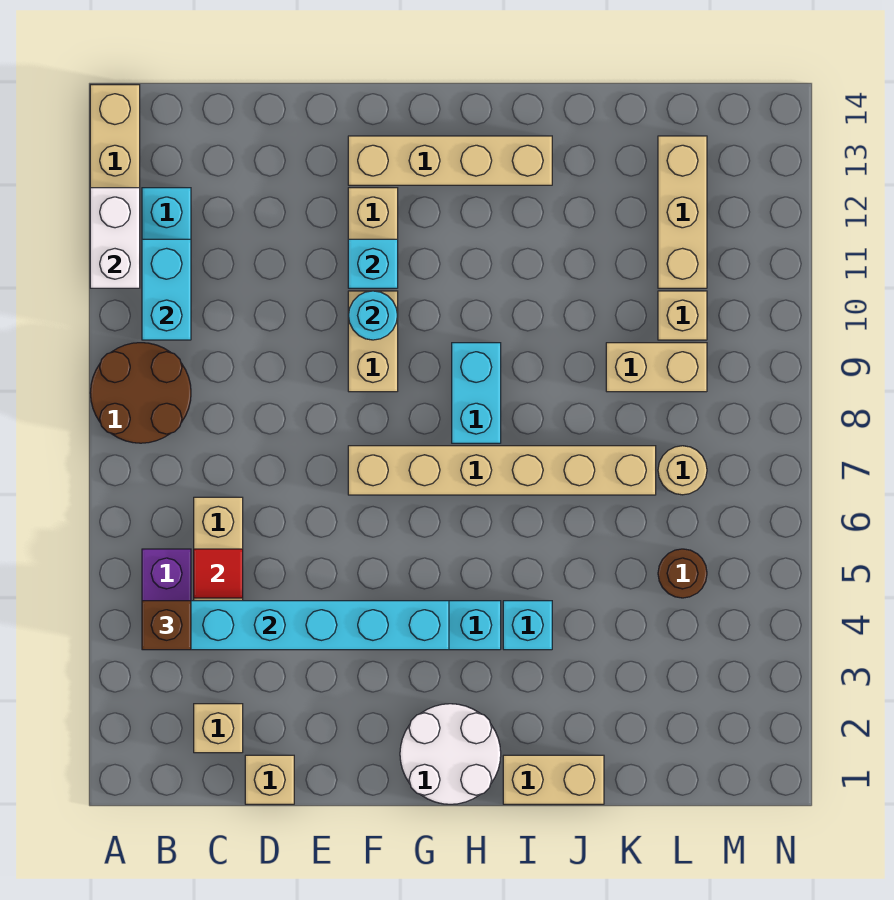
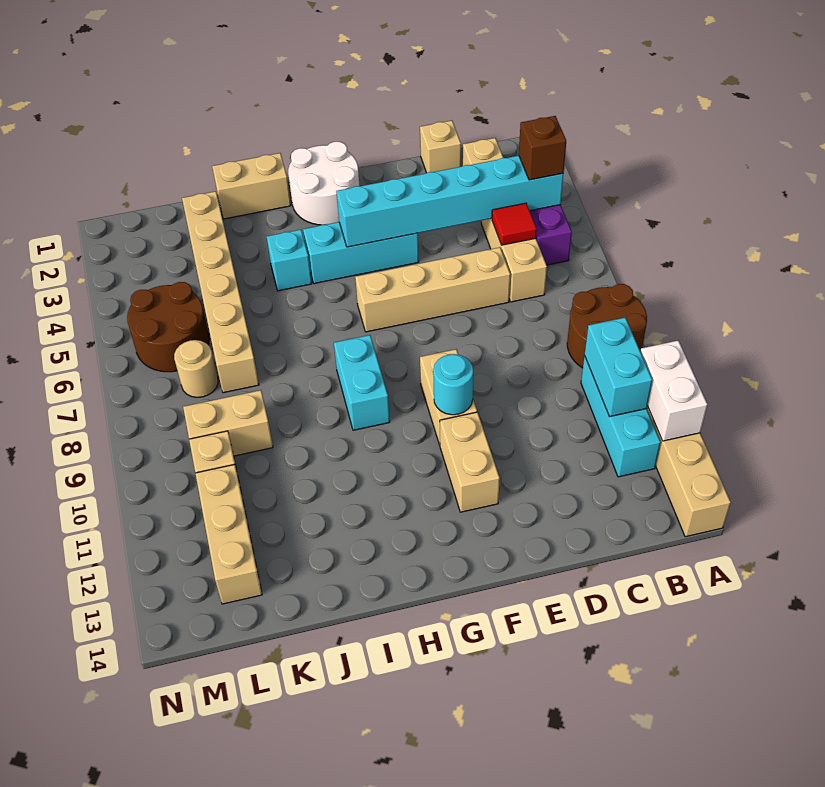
tan brick F7:K7 level 1 -> tan brick K2:K7 level 1
cyan brick F11 level 2 -> none
tan brick F13:I13 level 1 -> tan brick D6:G6 level 1
brown round brick L5 level 1 -> brown round brick L5:M6 level 1

